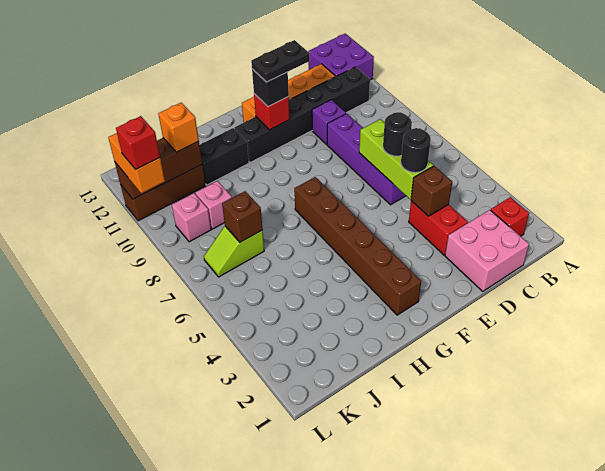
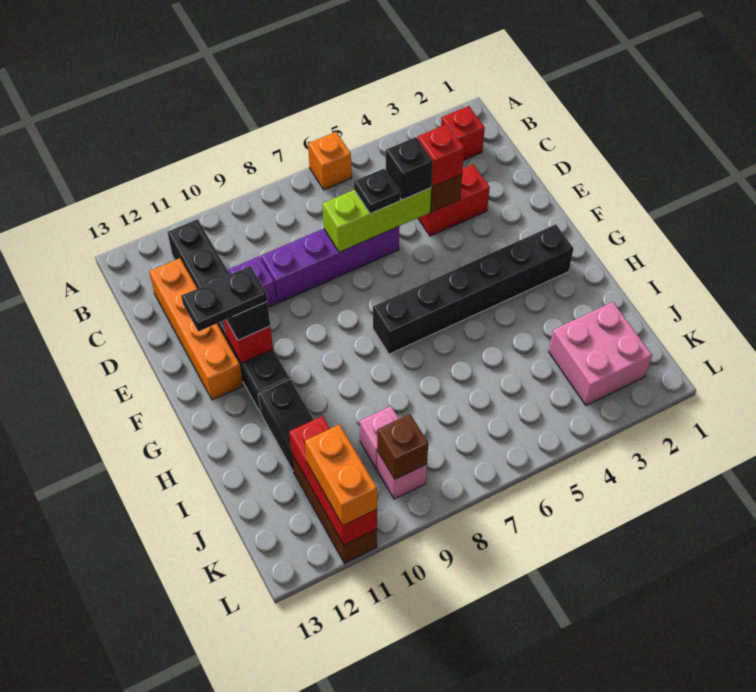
purple brick A12:B13 level 1 -> none
pink brick C1:D2 level 1 -> pink brick J2:K3 level 1
black round brick D5 level 3 -> black brick D5 level 3
black round brick D6 level 3 -> black plate D6 level 3
black plate E11:F11 level 4 -> black plate F11:F12 level 4
brown brick G2:G7 level 1 -> black brick G2:G7 level 1
lime slope J7:K7 level 1 top J -> none
brown brick J7 level 2 -> brown brick K9 level 2
brown brick J11:L11 level 2 -> red brick J11:L11 level 2
orange brick J11 level 3 -> orange brick A6 level 1
orange brick L10:L11 level 3 -> orange brick K11:L11 level 3
red brick L10 level 4 -> red brick D4 level 3

